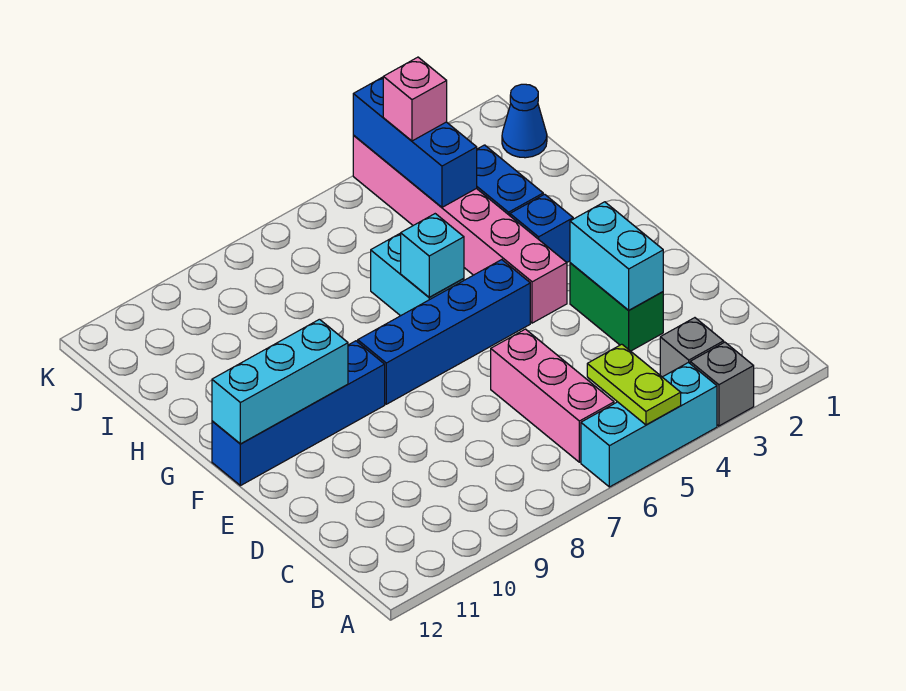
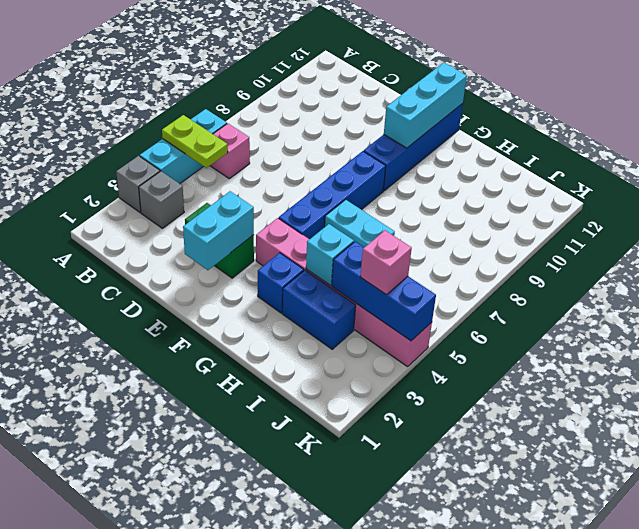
pink brick B6:D6 level 1 -> pink brick B6 level 1
cyan brick D3:E3 level 2 -> cyan brick E2:E3 level 2
cyan brick G6 level 2 -> cyan brick H4 level 2
blue cone J1 level 1 -> none

